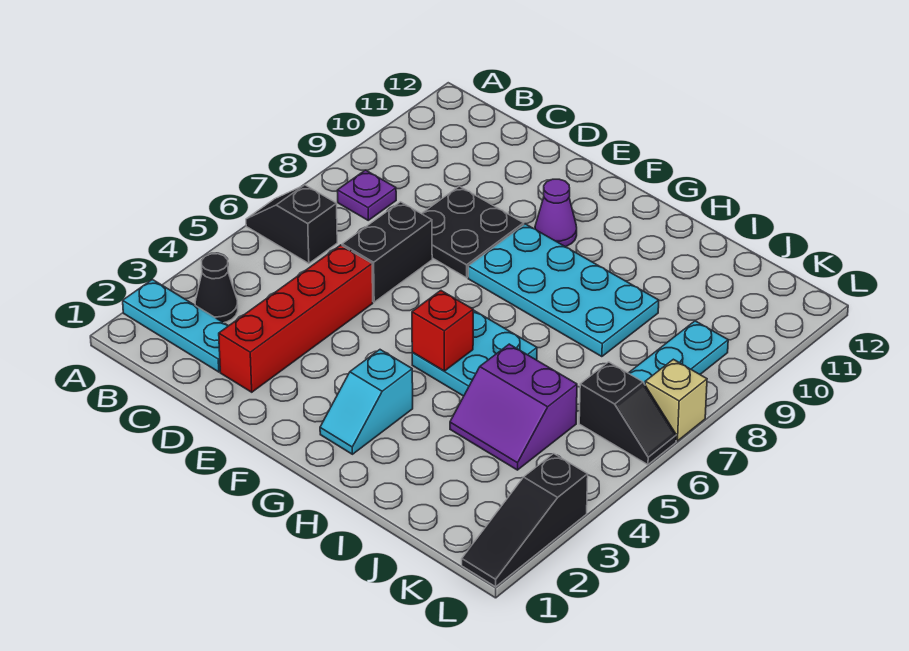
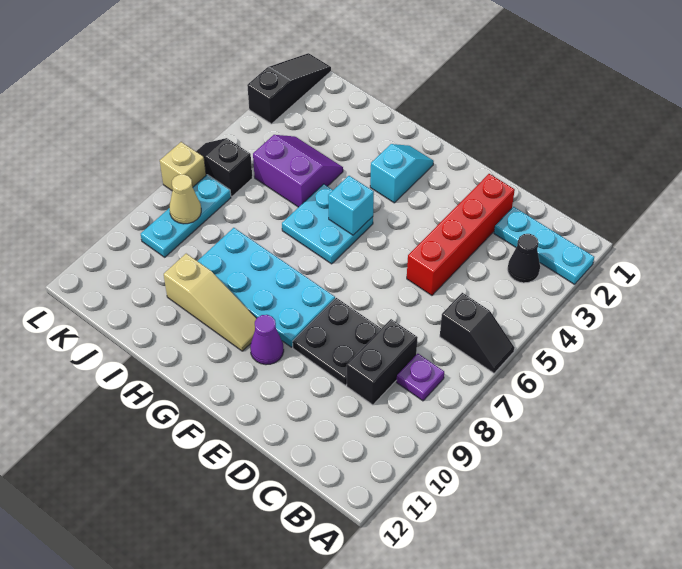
black brick D6:D7 level 1 -> black brick C8:C9 level 1
red brick G5 level 2 -> cyan brick G5 level 2
none -> tan slope G10:I10 level 1 top I
none -> tan cone K8 level 2

